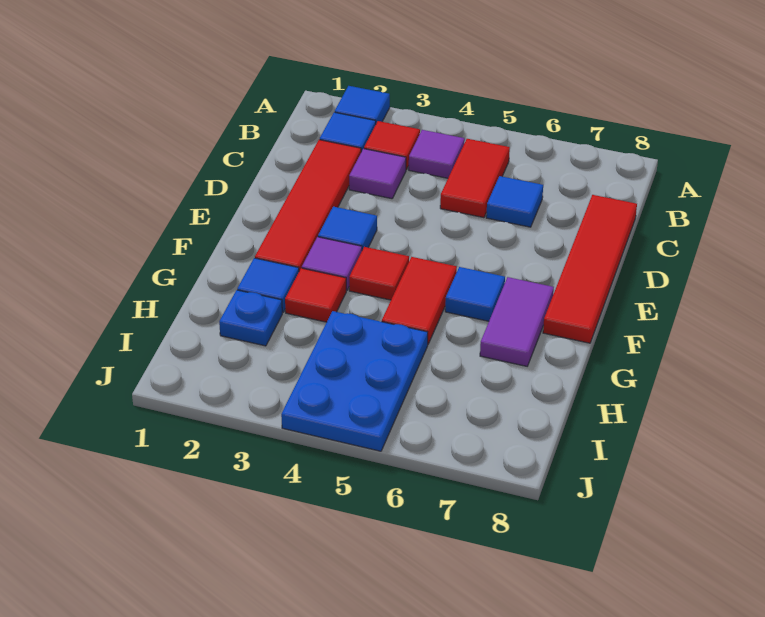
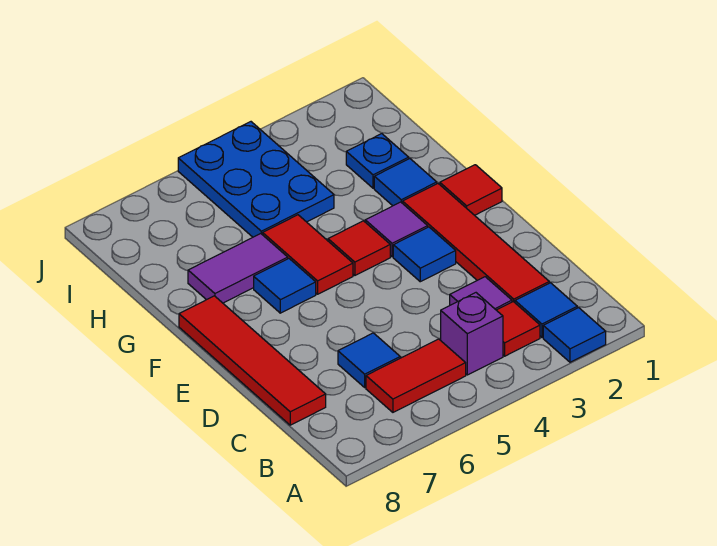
purple tile B4 level 1 -> purple brick B4 level 1
red tile B5:C5 level 1 -> red tile B5:B6 level 1
purple tile F7:G7 level 1 -> purple tile G6:G7 level 1
red tile G3 level 1 -> red tile F1 level 1

